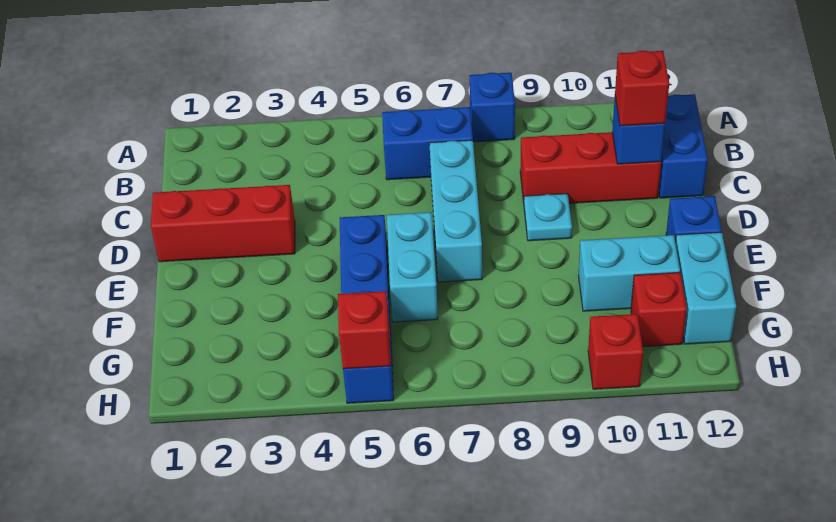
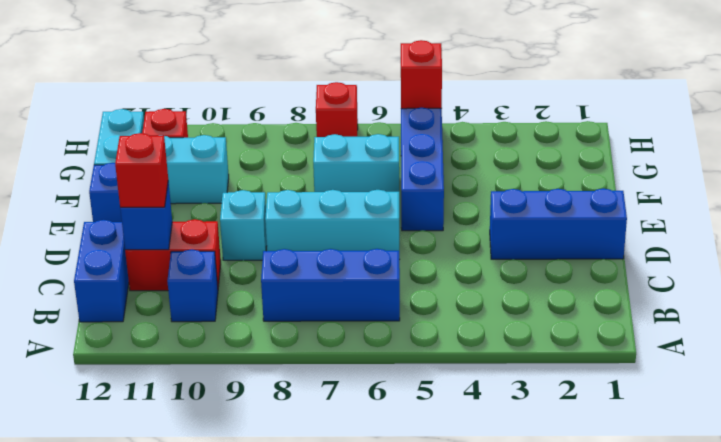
blue brick A8 level 1 -> blue brick B10 level 1
blue brick B6:B7 level 1 -> blue brick B6:B8 level 1
cyan brick C7:E7 level 1 -> cyan brick D6:D8 level 1
red brick C9:C11 level 1 -> red brick C10:C11 level 1
red brick D1:D3 level 1 -> blue brick D1:D3 level 1
cyan plate D9 level 1 -> cyan brick D9 level 1
cyan brick E6:F6 level 1 -> cyan brick F6:F7 level 1
red brick H10 level 1 -> red brick H7 level 1

